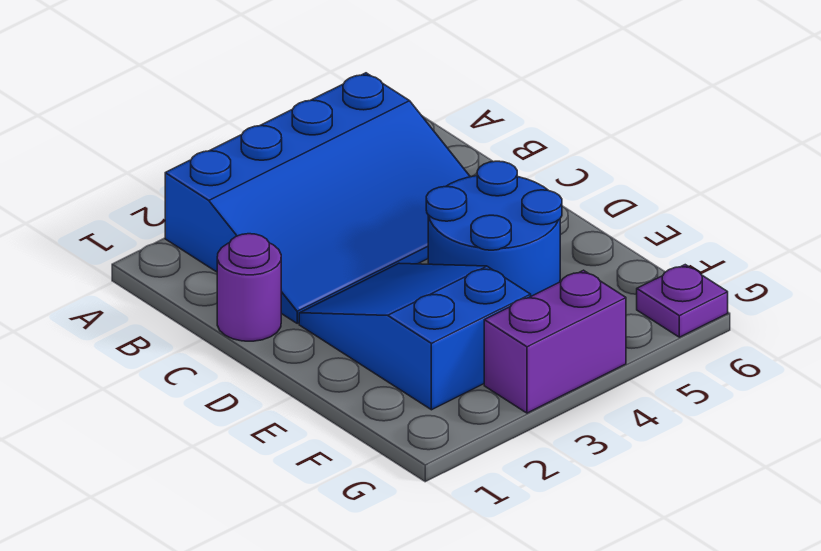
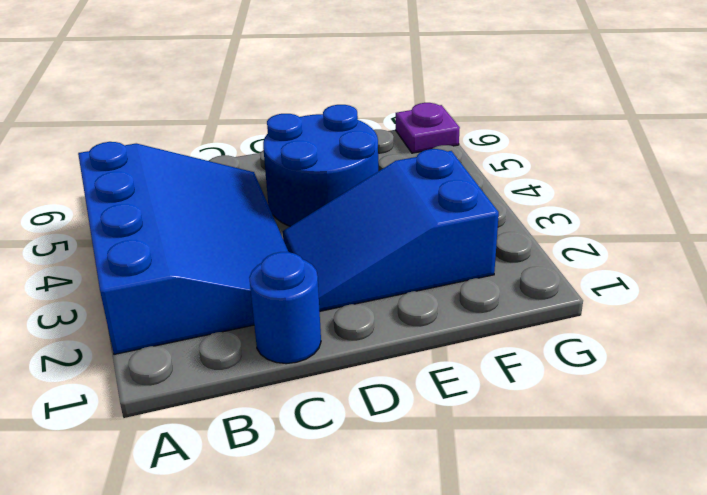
purple round brick C1 level 1 -> blue round brick C1 level 1
purple brick G3:G4 level 1 -> none

